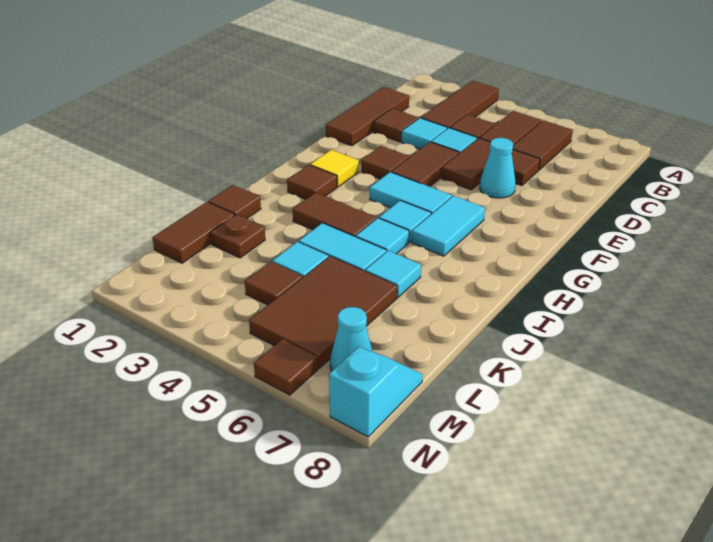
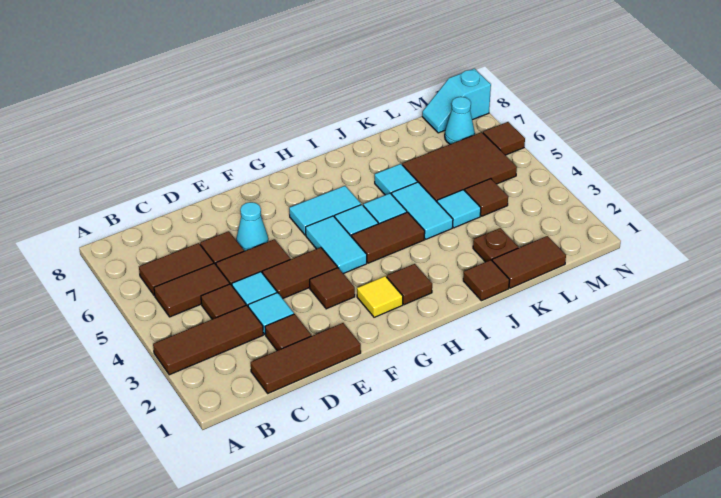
brown tile I3:I4 level 1 -> brown tile H4:I4 level 1

